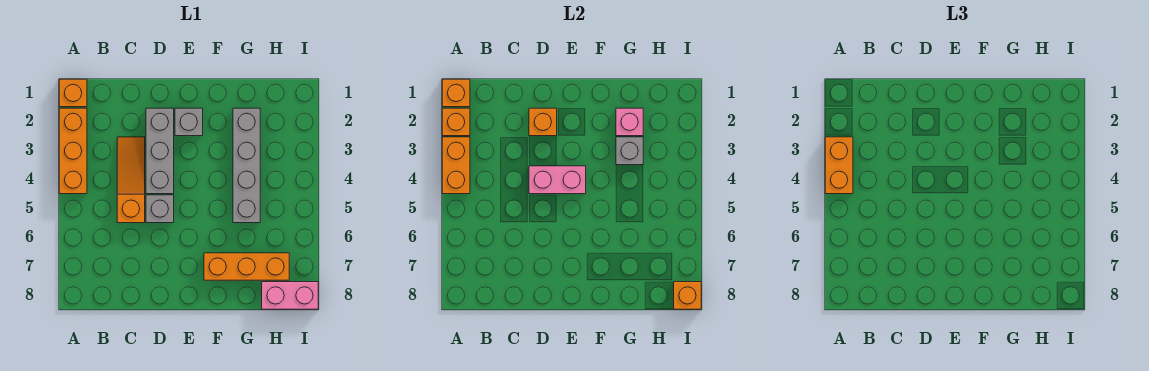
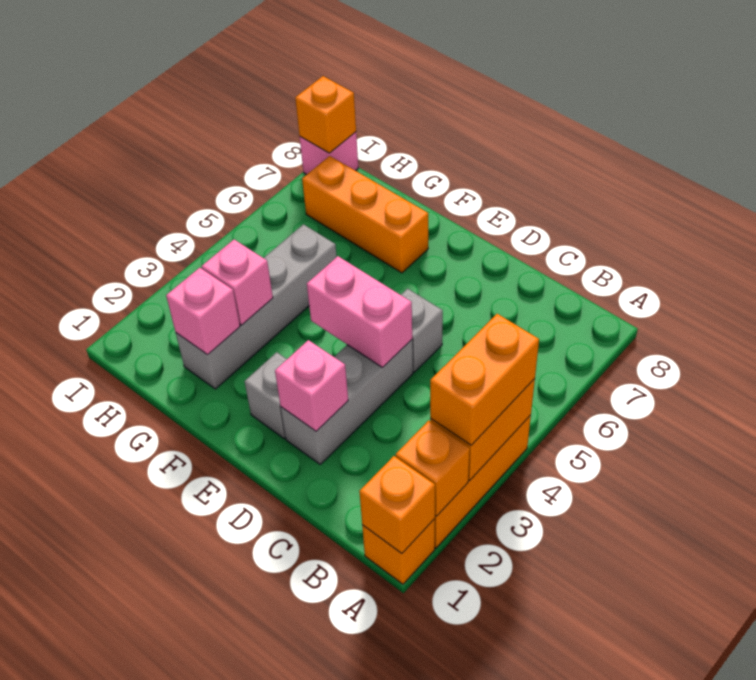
orange slope C3:C5 level 1 top 5 -> none
orange brick D2 level 2 -> pink brick D2 level 2
grey brick G3 level 2 -> pink brick G3 level 2
pink brick H8:I8 level 1 -> pink brick I8 level 1

